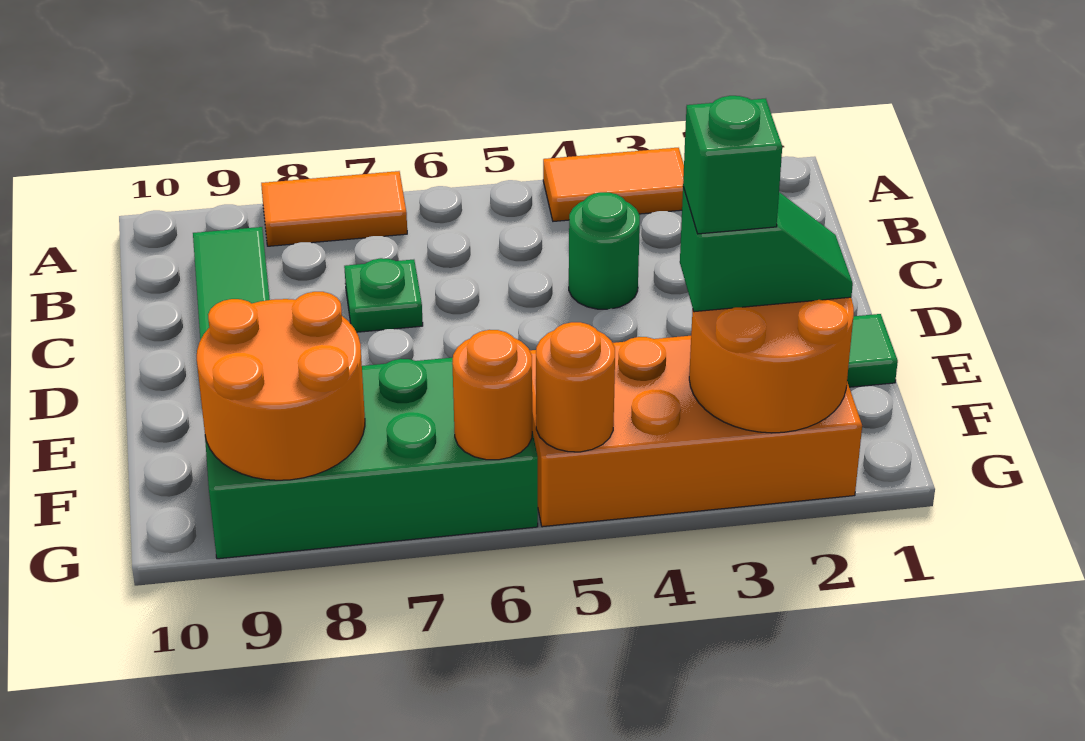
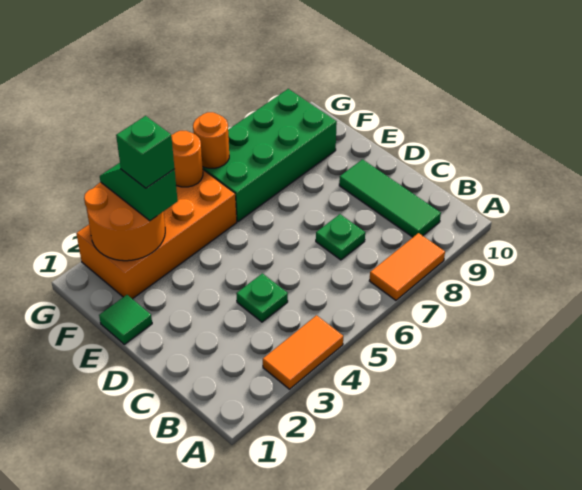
green round brick C4 level 1 -> green plate C4 level 1
green slope F2:F3 level 3 top 3 -> green slope F3:G3 level 3 top F
orange round brick F8:G9 level 2 -> none

